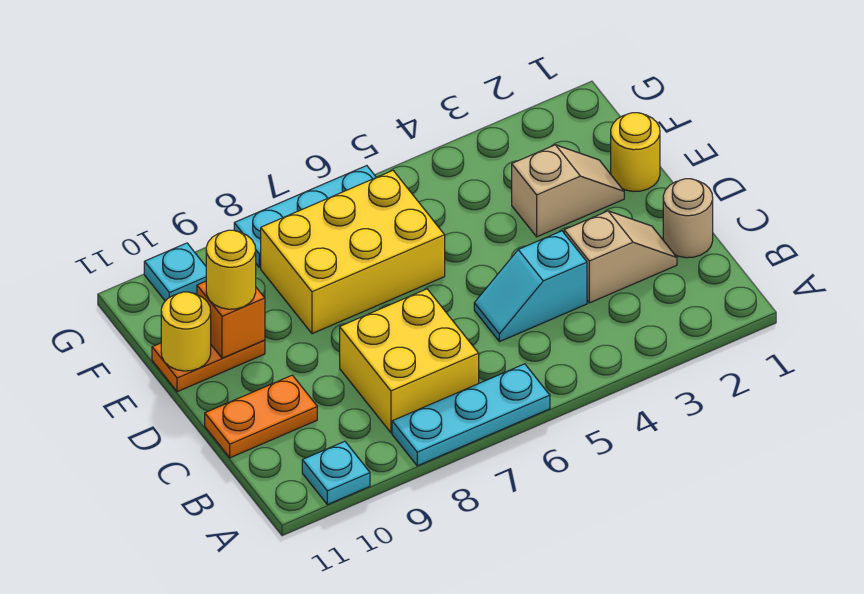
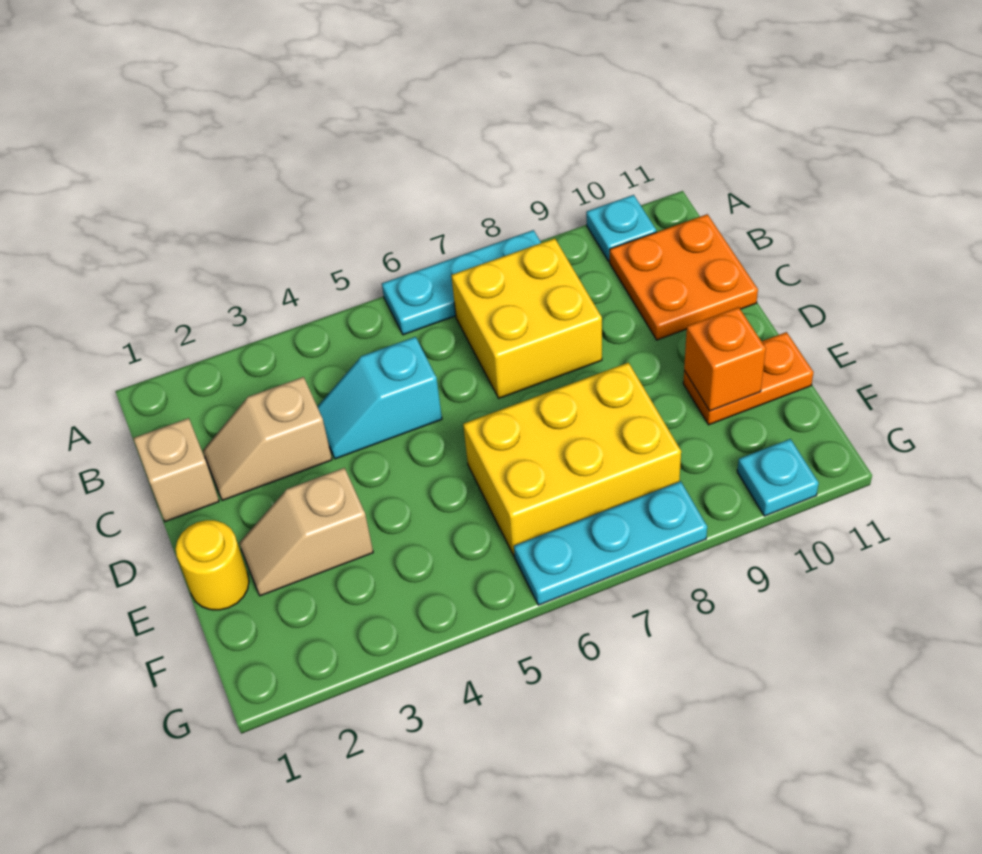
tan round brick C1 level 1 -> tan brick C1 level 1
cyan slope C4:C5 level 1 top 4 -> cyan slope C4:C5 level 1 top 5
orange plate C10:C11 level 1 -> orange plate B10:C11 level 1
yellow round brick E10 level 3 -> none
yellow round brick E11 level 2 -> none

